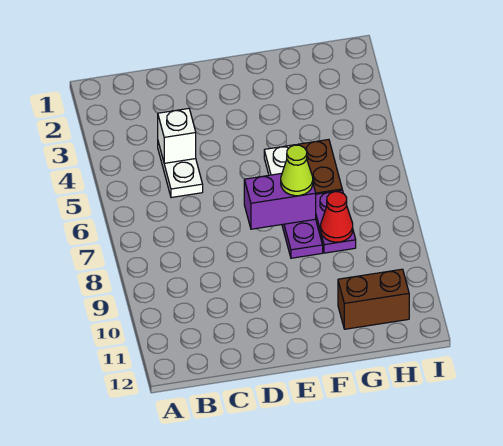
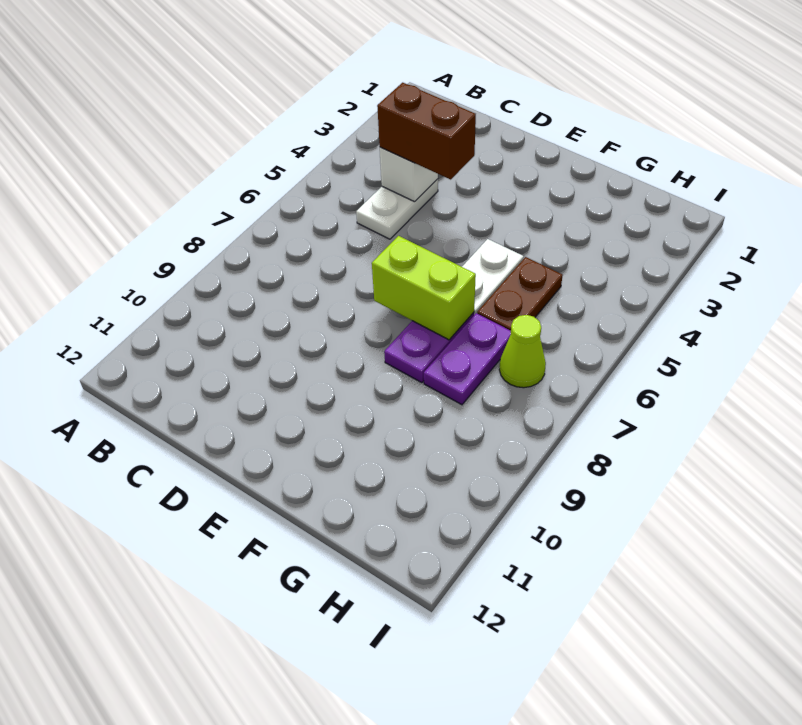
purple brick E7:F7 level 2 -> lime brick E7:F7 level 2
lime cone F7 level 3 -> lime cone H7 level 1
red cone G8 level 2 -> none
brown brick G11:H11 level 1 -> brown brick C4:D4 level 3

